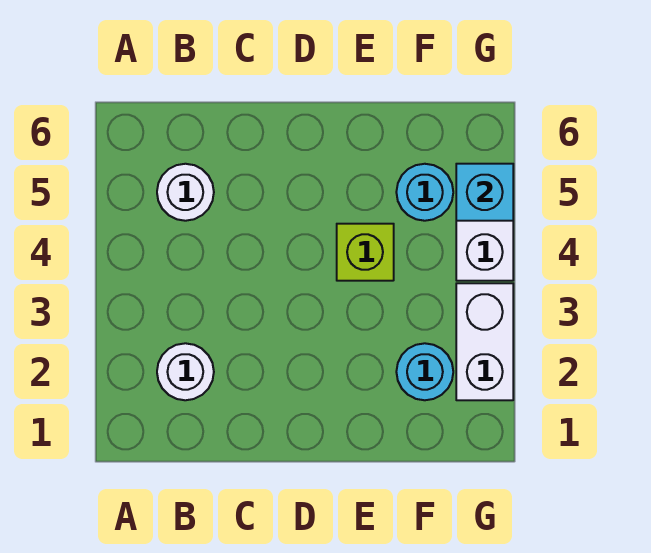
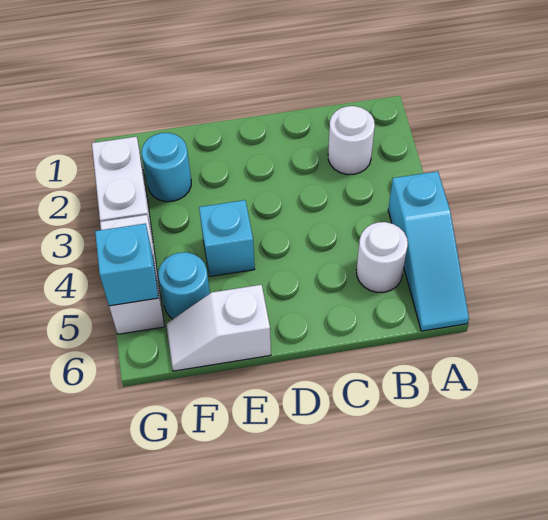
none -> cyan slope A4:A6 level 1 top 4
lime brick E4 level 1 -> cyan brick E4 level 1
none -> white slope E6:F6 level 1 top E

